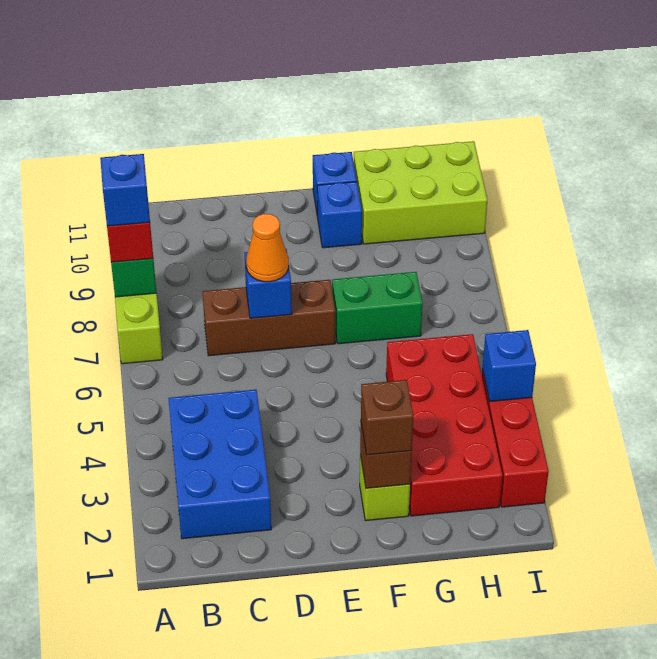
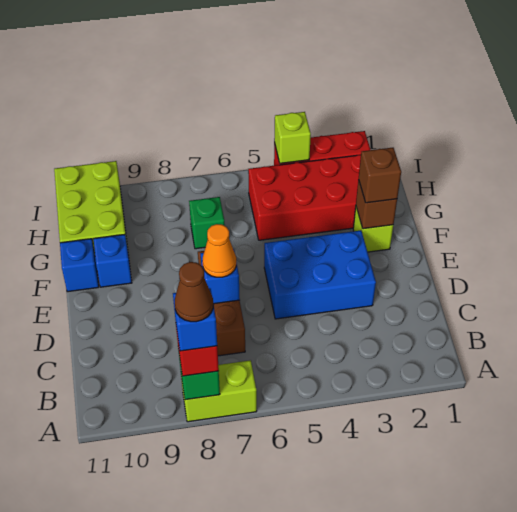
none -> brown cone A8 level 5
blue brick B2:C4 level 1 -> blue brick D3:E5 level 1
green brick F7:G7 level 1 -> green brick G7 level 1
blue brick I4 level 2 -> lime brick I4 level 2

